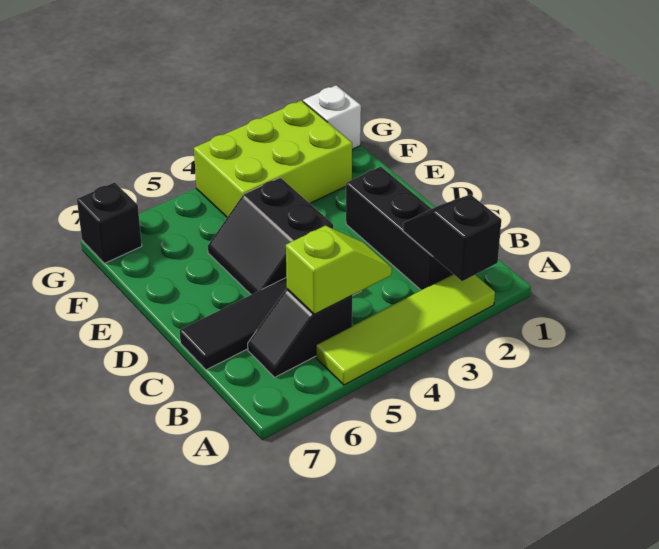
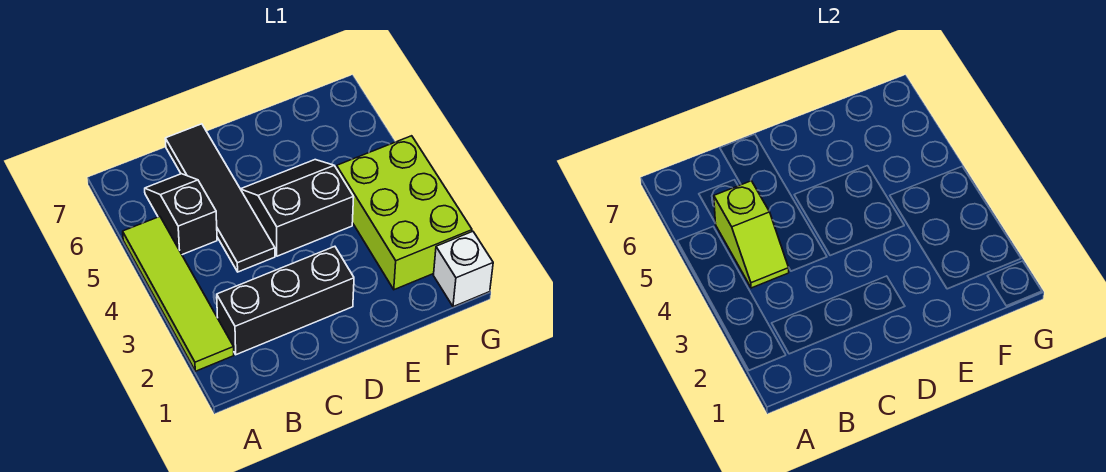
black slope A2:B2 level 2 top A -> none
black brick G7 level 1 -> none

